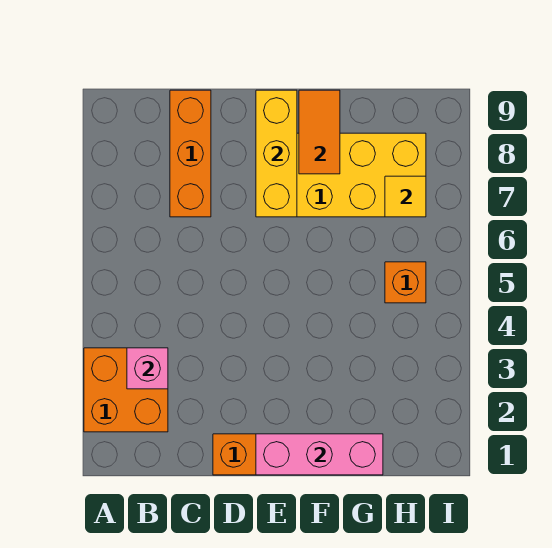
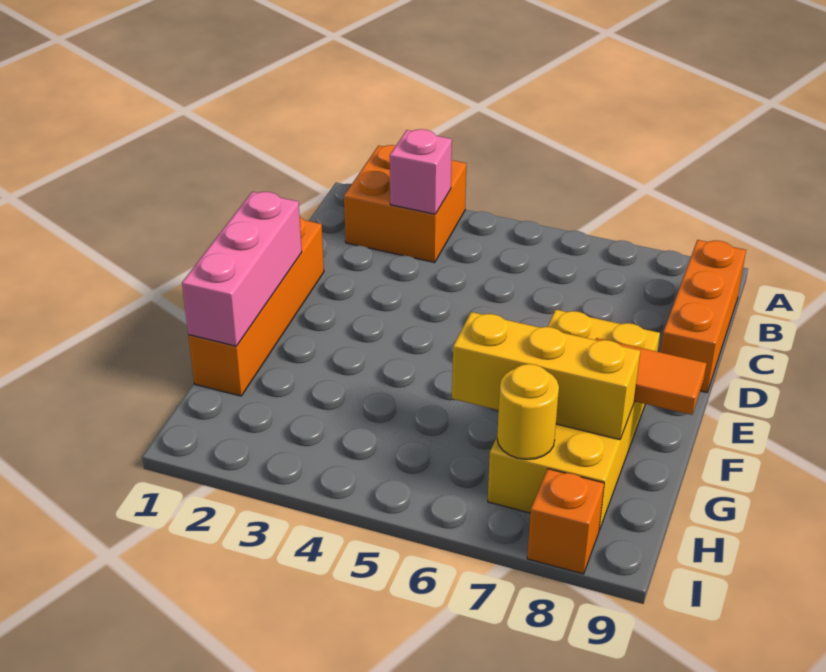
orange brick C7:C9 level 1 -> orange brick B9:D9 level 1
yellow brick E7:E9 level 2 -> yellow brick G6:G8 level 2
orange brick H5 level 1 -> orange brick I8 level 1
yellow tile H7 level 2 -> yellow round brick H7 level 2

